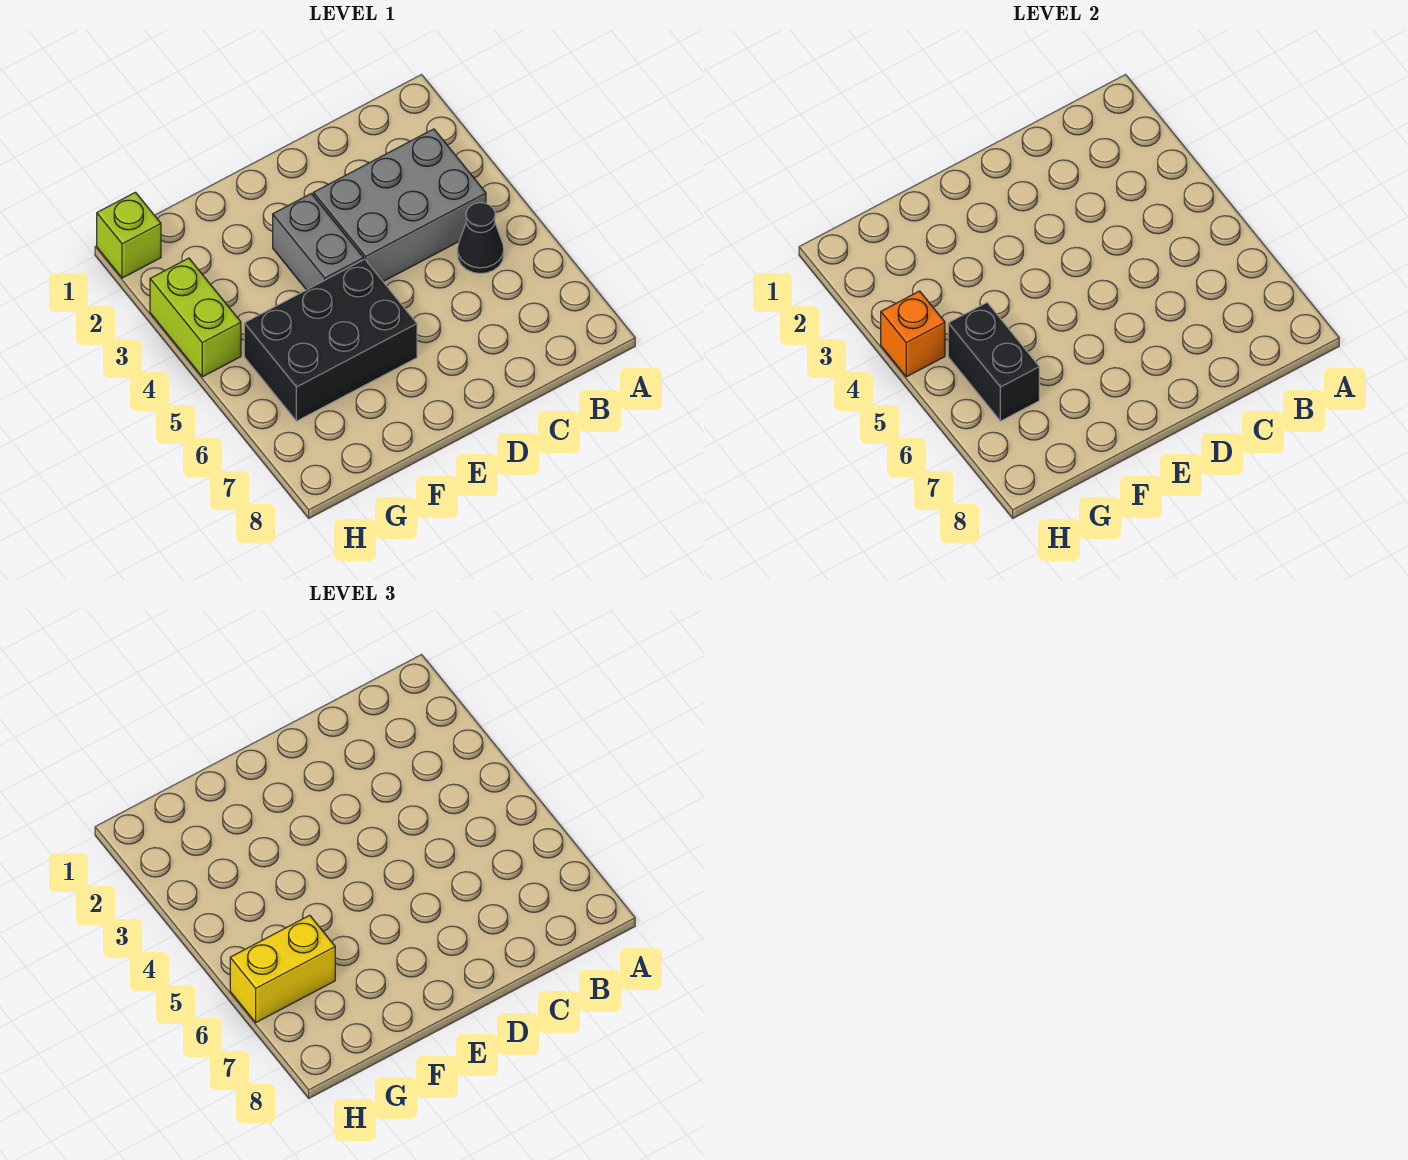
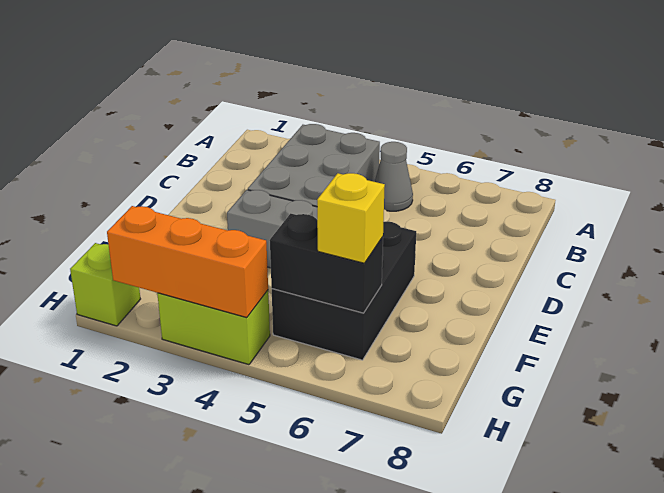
black cone B5 level 1 -> grey cone B5 level 1
yellow brick G6:H6 level 3 -> yellow brick G6 level 3
orange brick H4 level 2 -> orange brick H2:H4 level 2

